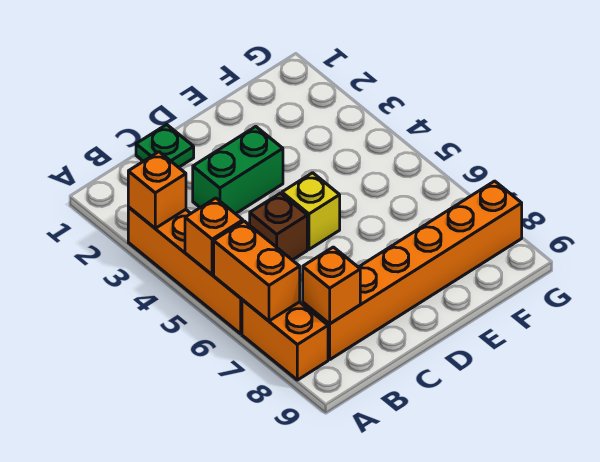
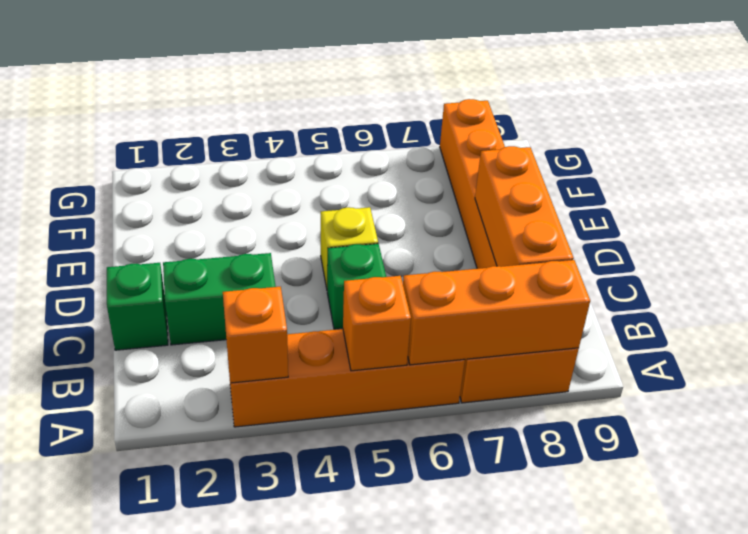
orange brick A6:A7 level 2 -> orange brick A6:A8 level 2
orange brick B8 level 2 -> orange brick B8:D8 level 2
green plate C1 level 1 -> green brick C1 level 1
green brick C3:D3 level 1 -> green brick C2:C3 level 1
brown brick C5 level 1 -> green brick C5 level 1

